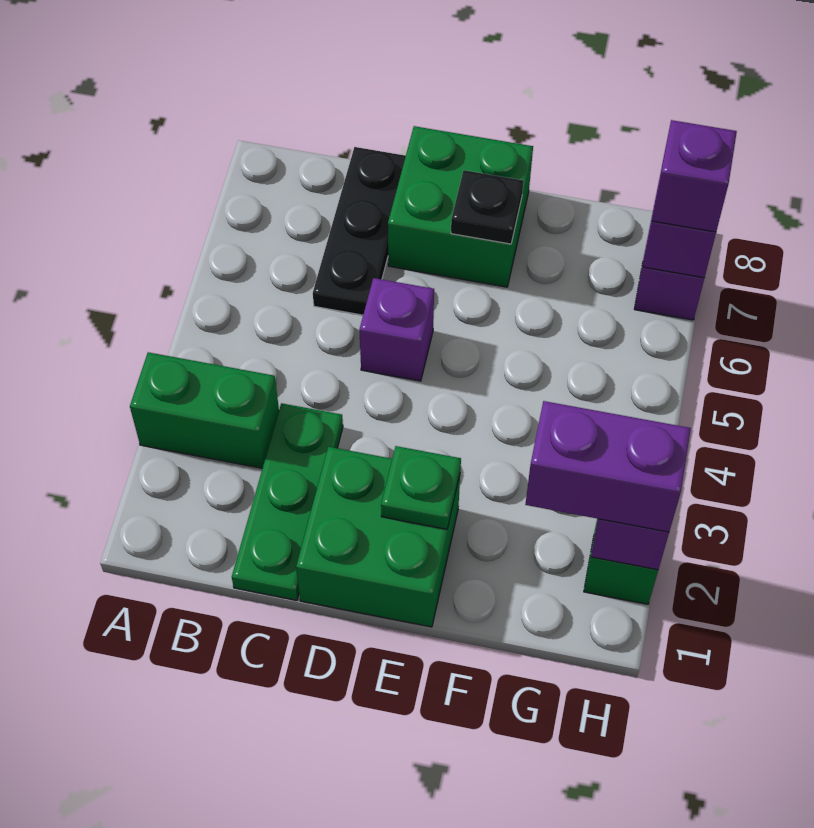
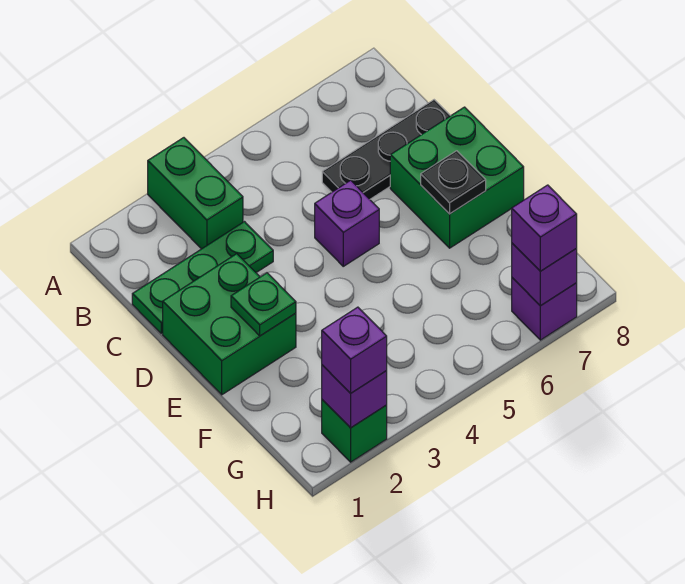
purple brick G2:H2 level 3 -> purple brick H2 level 3

